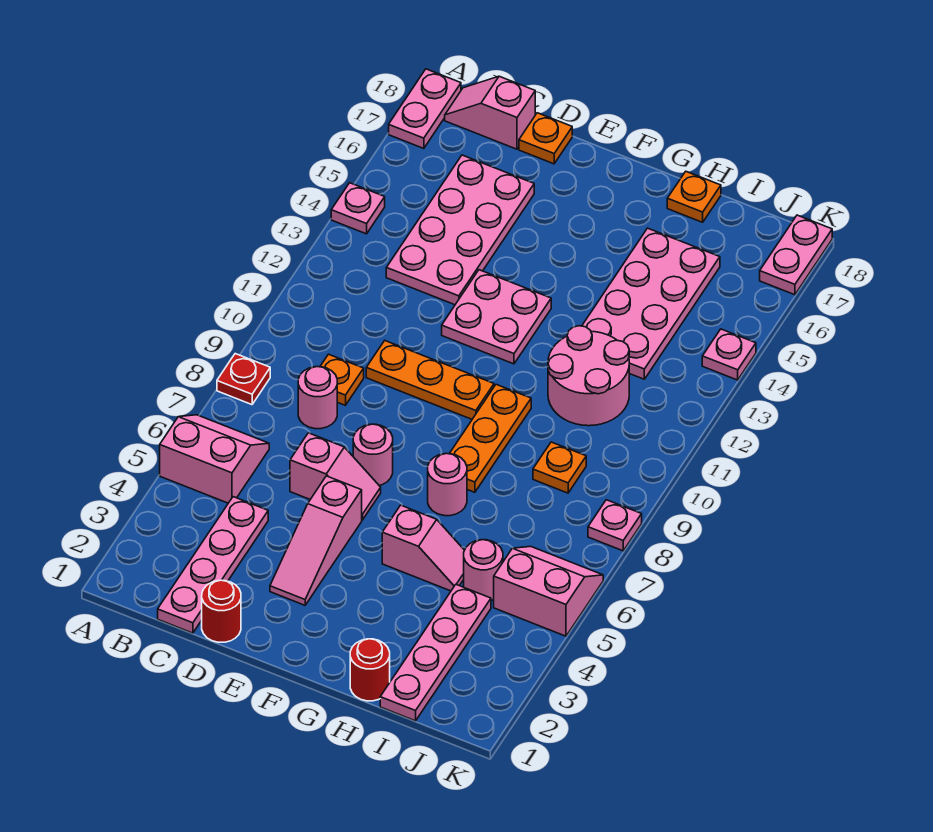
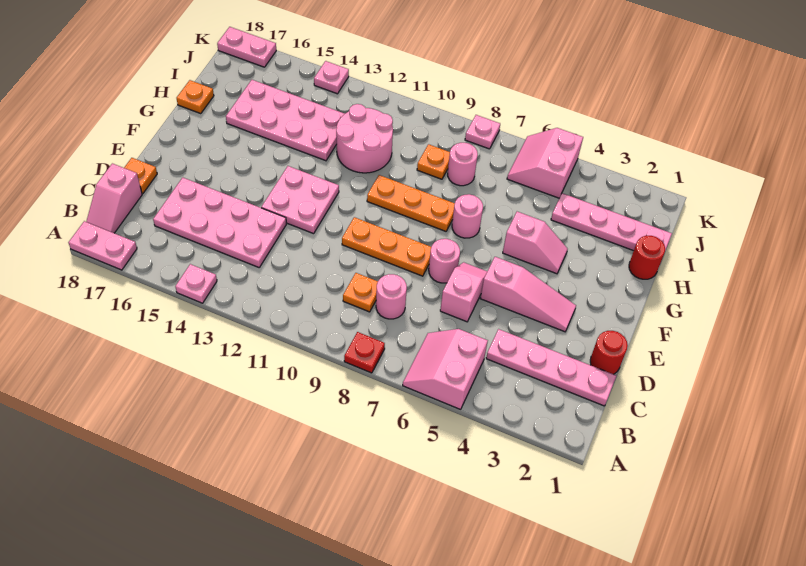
orange plate D10:F10 level 1 -> orange plate E8:E10 level 1
pink slope G5:H5 level 1 top G -> pink slope G4:G5 level 1 top 5
pink round brick I5 level 1 -> pink round brick I8 level 1

